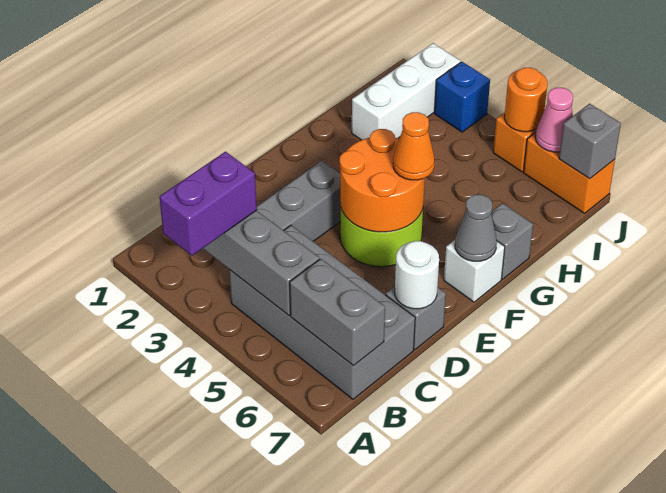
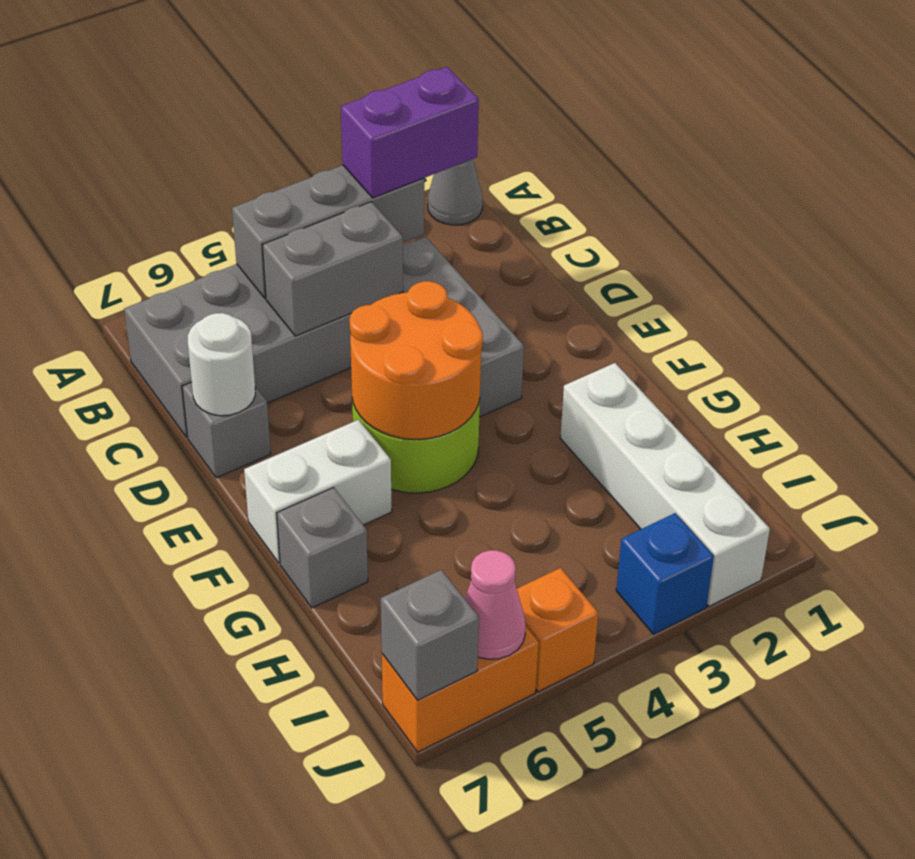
purple brick A3:B3 level 3 -> purple brick B2:B3 level 3
grey brick B6:B7 level 2 -> grey brick C4:C5 level 2
orange cone F5 level 3 -> none
white brick F7 level 1 -> white brick F6:F7 level 1
grey cone F7 level 2 -> grey cone A1 level 1
white brick H2:J2 level 1 -> white brick G2:J2 level 1
orange round brick J5 level 2 -> none

